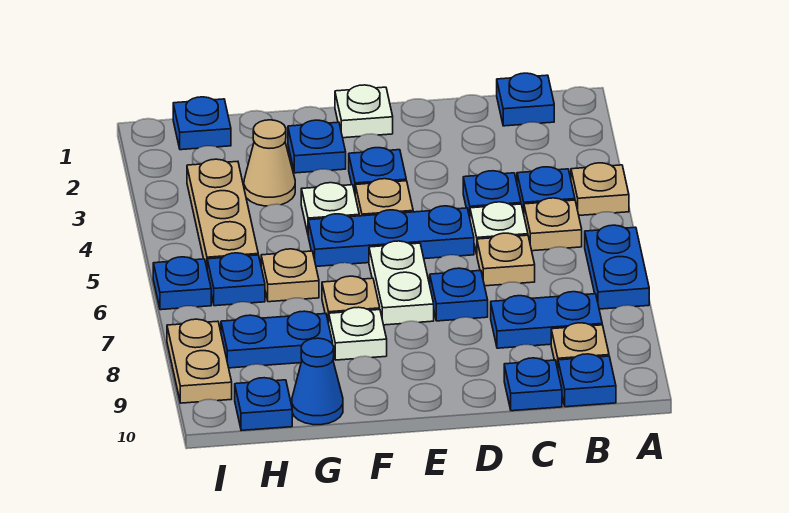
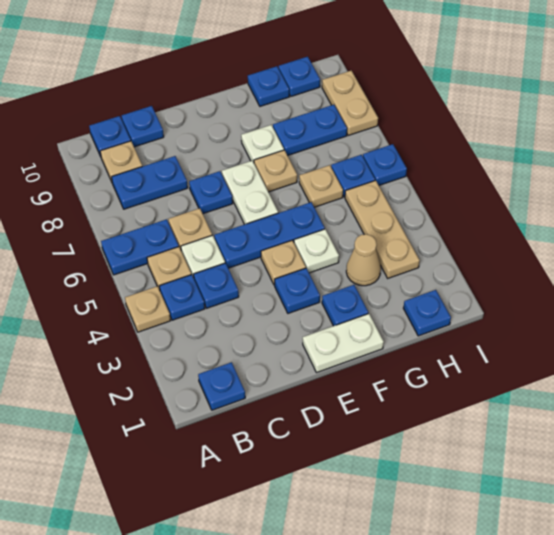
blue plate A6:A7 level 1 -> blue plate A6:B6 level 1
white plate E1 level 1 -> white plate E1:F1 level 1
blue cone G10 level 1 -> blue plate G10 level 1

